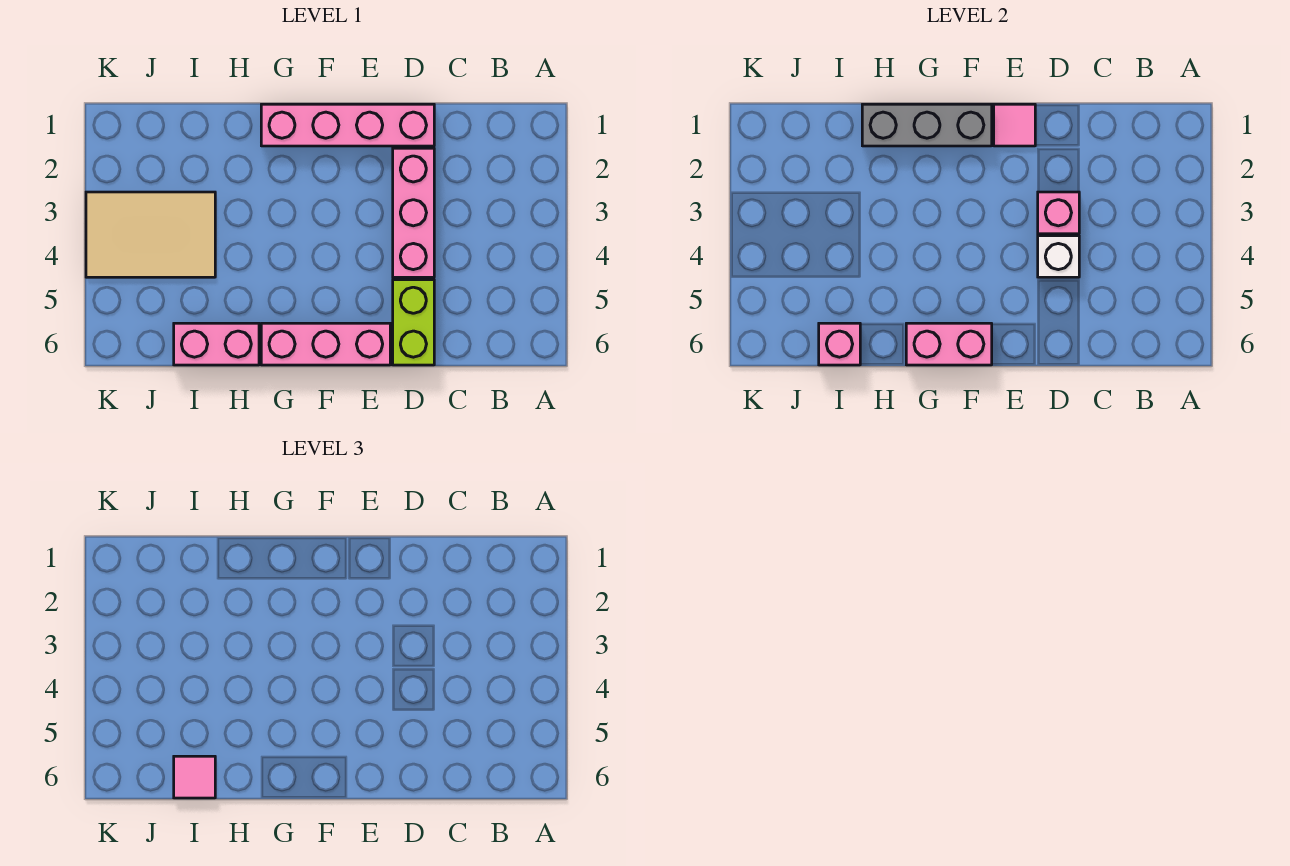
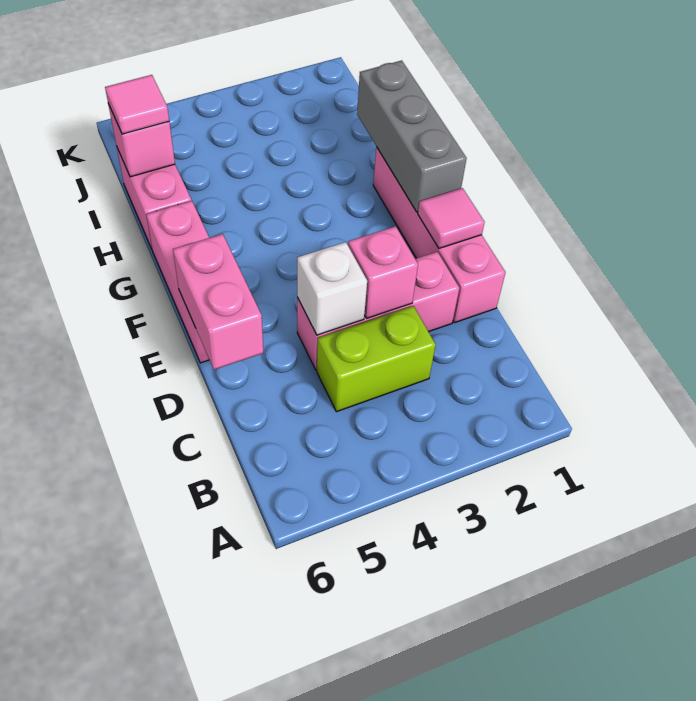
lime brick D5:D6 level 1 -> lime brick C3:C4 level 1
pink brick F6:G6 level 2 -> pink brick D6:E6 level 2
tan tile I3:K4 level 1 -> none

